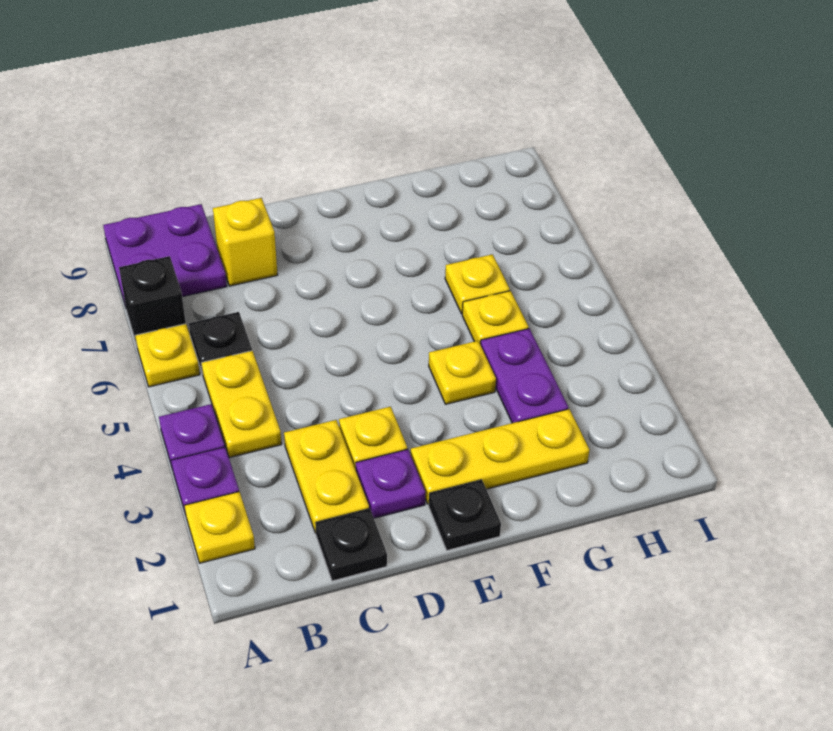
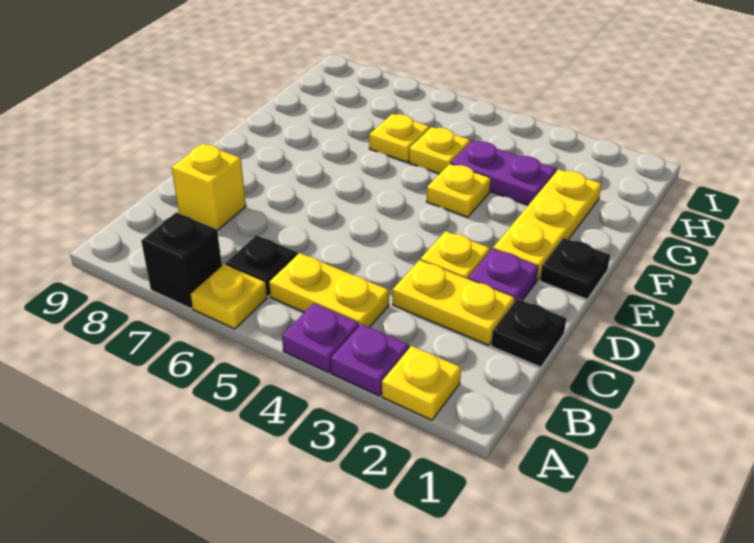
purple plate A8:B9 level 1 -> none

